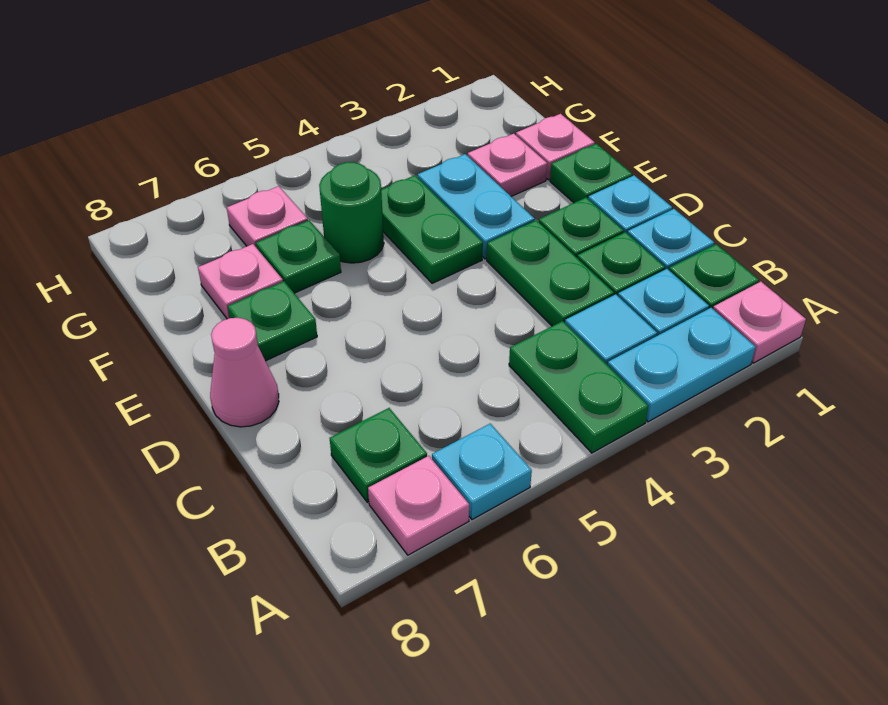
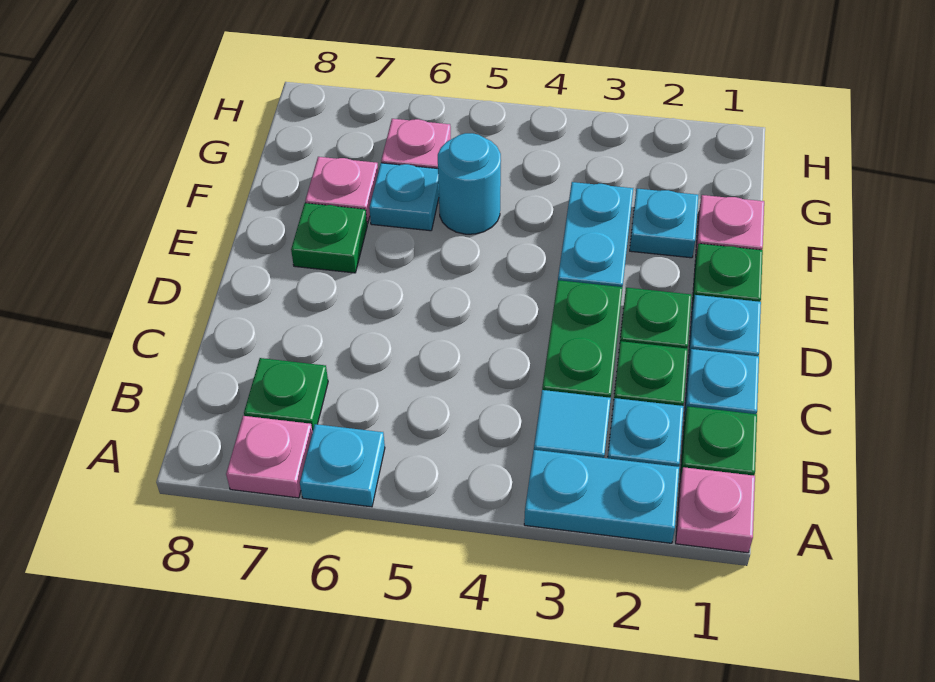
green plate A4:B4 level 1 -> none
pink cone D8 level 1 -> none
green plate E4:F4 level 1 -> none
pink plate F2 level 1 -> cyan plate F2 level 1
green round brick F5 level 1 -> cyan round brick F5 level 1
green plate F6 level 1 -> cyan plate F6 level 1

